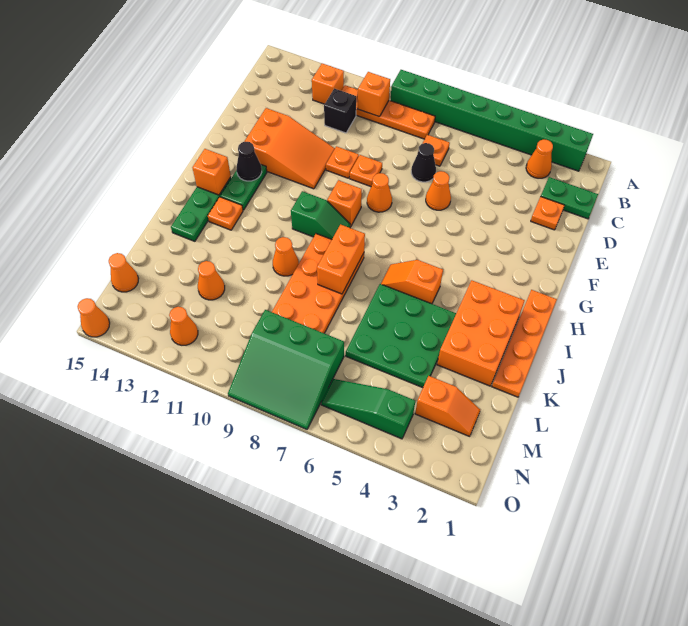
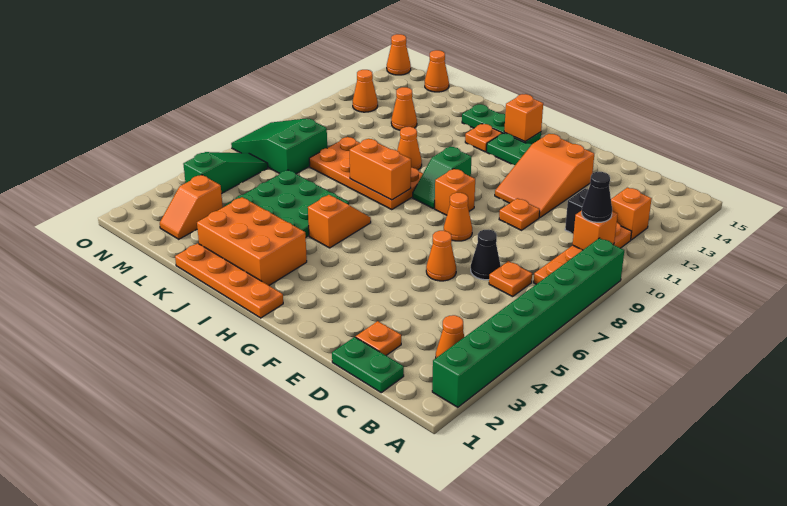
green plate C1:C2 level 1 -> green plate C1:D1 level 1
orange plate E9 level 1 -> none
black cone G13 level 2 -> black cone B10 level 3
green slope M7:O9 level 1 top M -> green slope M7:O8 level 1 top M

